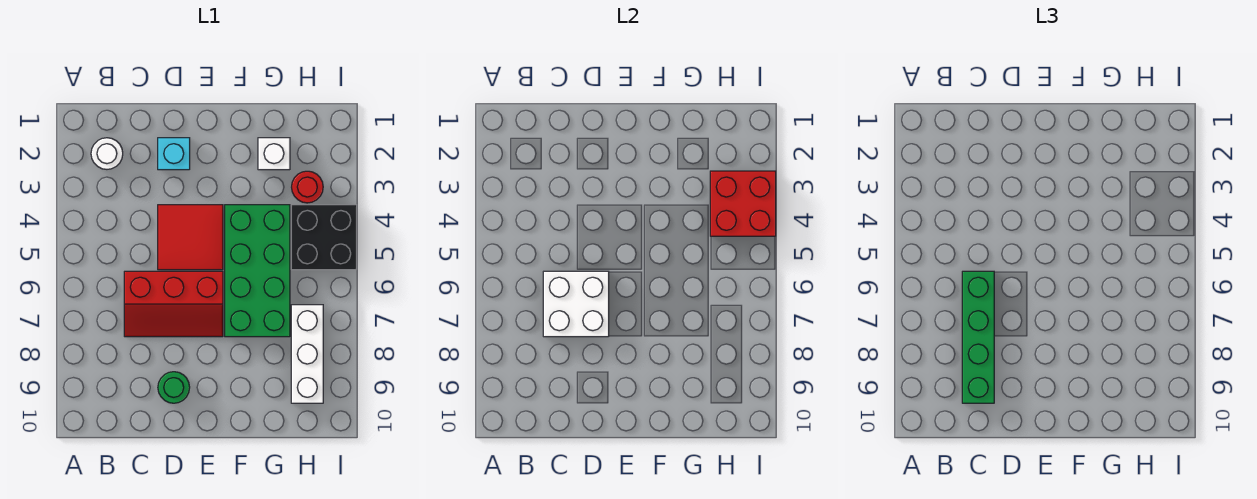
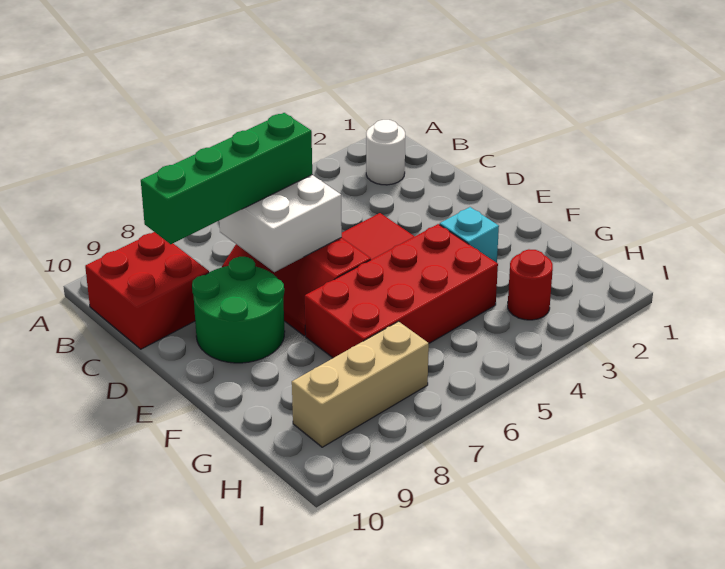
cyan brick D2 level 1 -> cyan brick F3 level 1
green round brick D9 level 1 -> green round brick D8:E9 level 1
green brick F4:G7 level 1 -> red brick F4:G7 level 1
white brick G2 level 1 -> none
red brick H3:I4 level 2 -> red brick B9:C10 level 1
black brick H4:I5 level 1 -> none
white brick H7:H9 level 1 -> tan brick H7:H9 level 1

